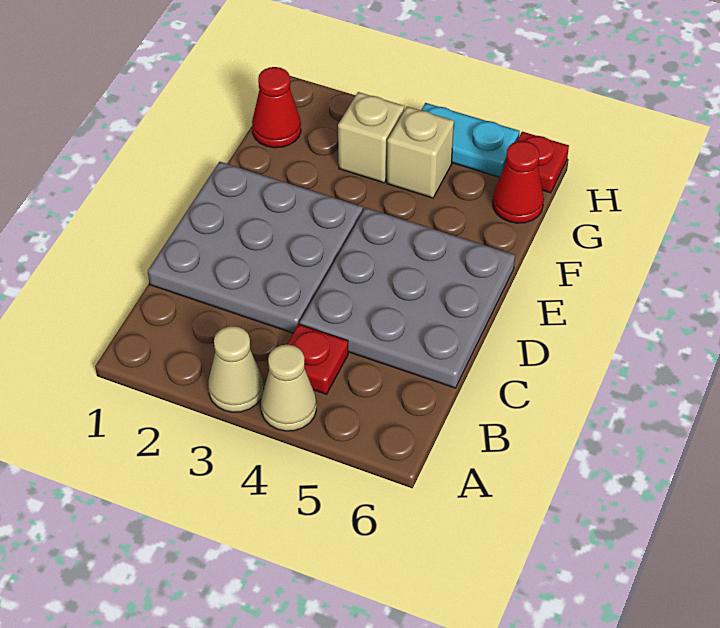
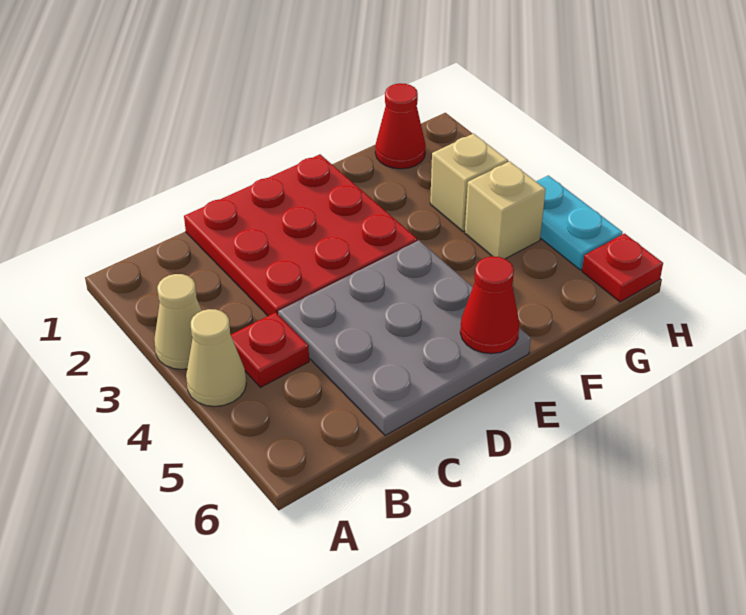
grey plate C1:E3 level 1 -> red plate C1:E3 level 1
red cone G6 level 1 -> red cone E6 level 2

